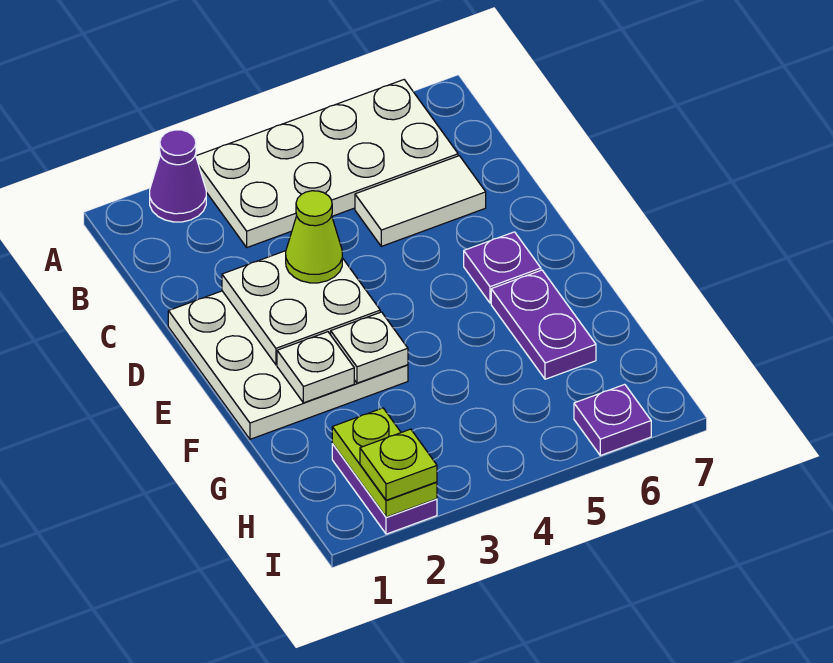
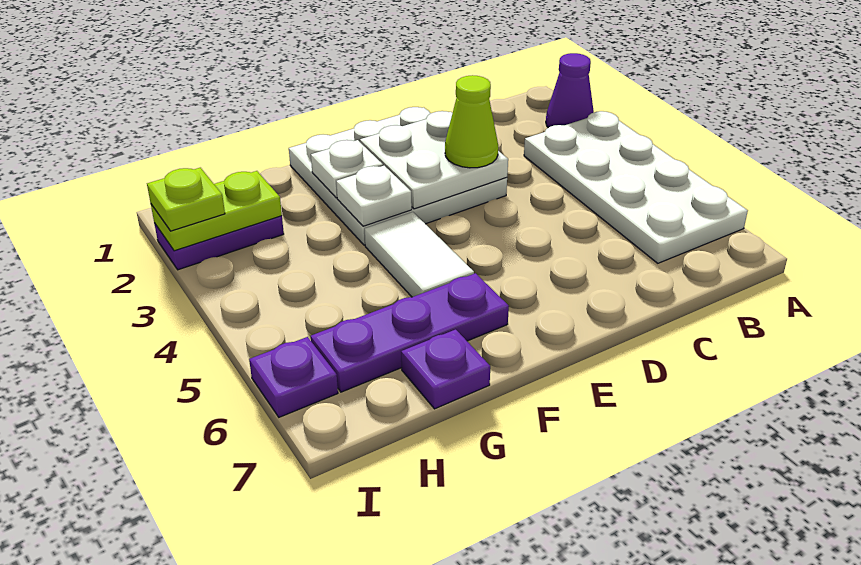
white tile C5:C6 level 1 -> white tile F4:F5 level 1
purple plate E6 level 1 -> purple plate G7 level 1
purple plate F6:G6 level 1 -> purple plate F6:H6 level 1

